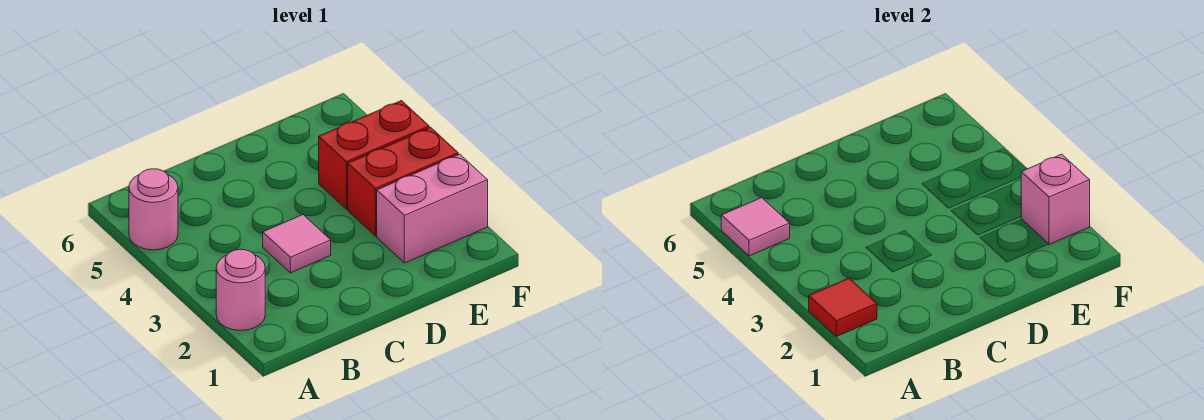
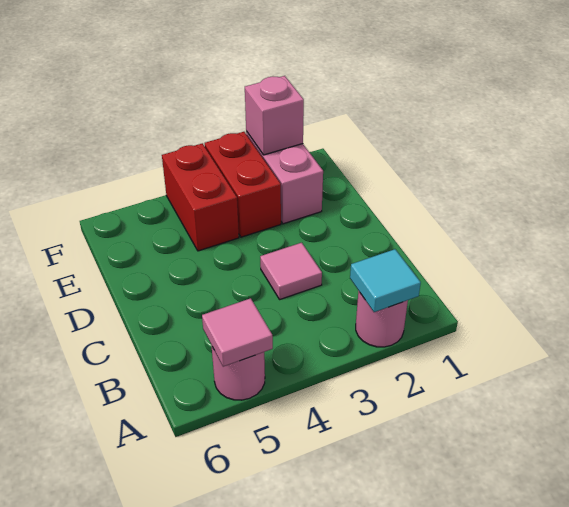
red tile A2 level 2 -> cyan tile A2 level 2

